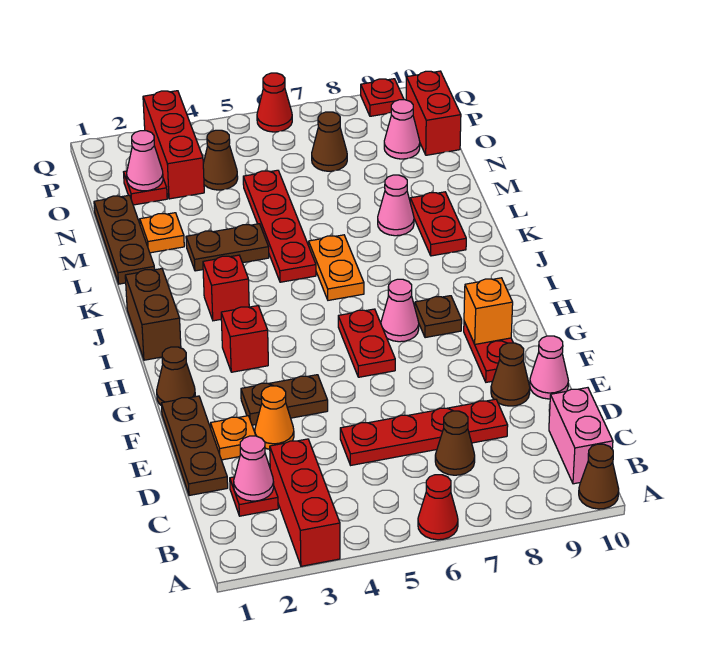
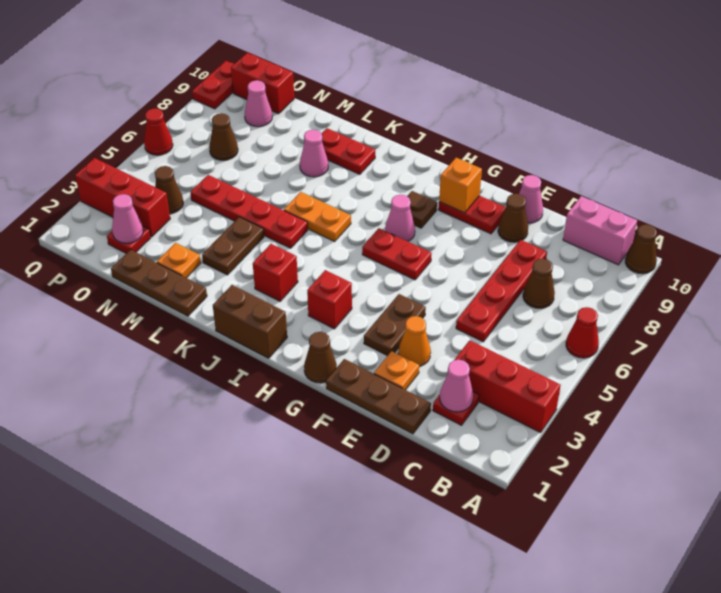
red plate Q9 level 1 -> red plate Q9:Q10 level 1

